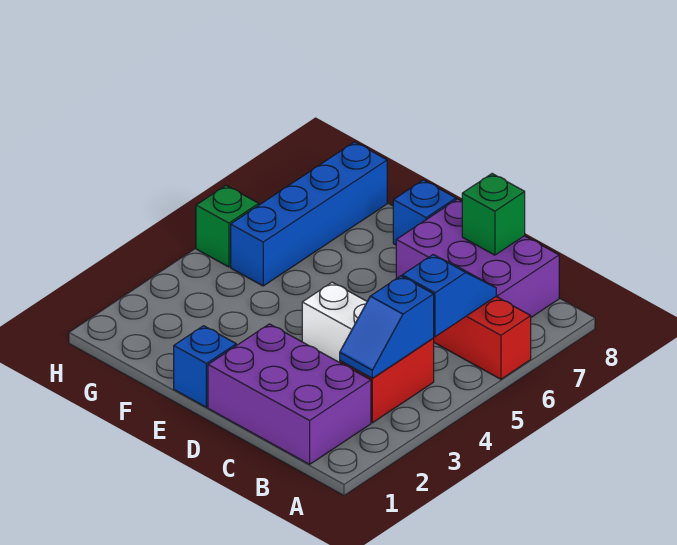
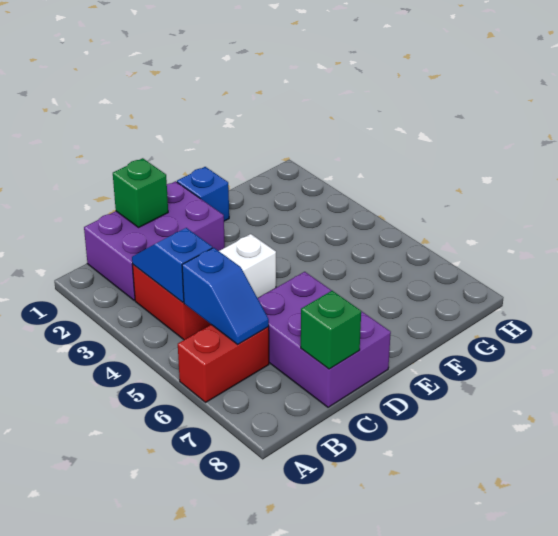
purple brick B7:D8 level 1 -> purple brick C6:D8 level 1
blue brick E8 level 1 -> none
blue brick G5:G8 level 1 -> none
green brick H5 level 1 -> green brick C1 level 2

